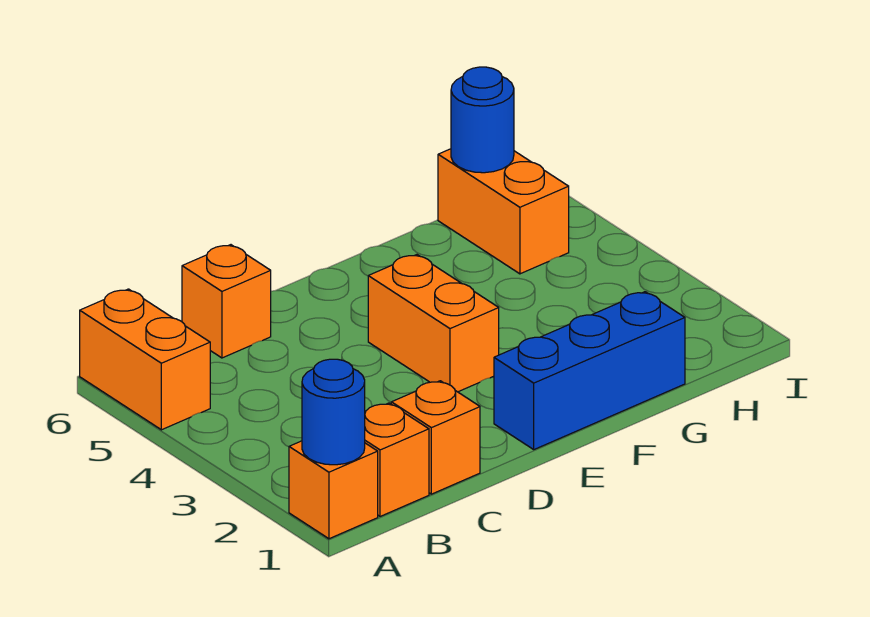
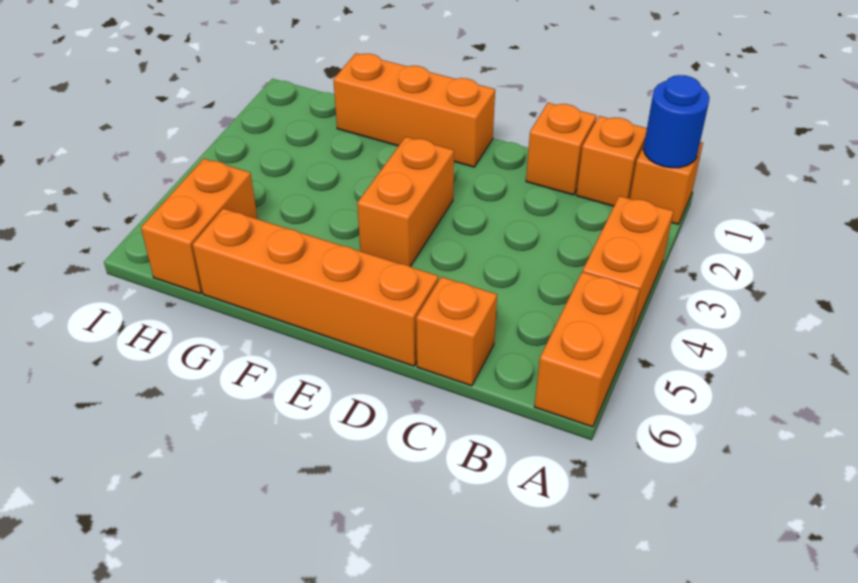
none -> orange brick A3:A4 level 1
none -> orange brick D6:G6 level 1
blue brick E1:G1 level 1 -> orange brick E1:G1 level 1
blue round brick H6 level 2 -> none

